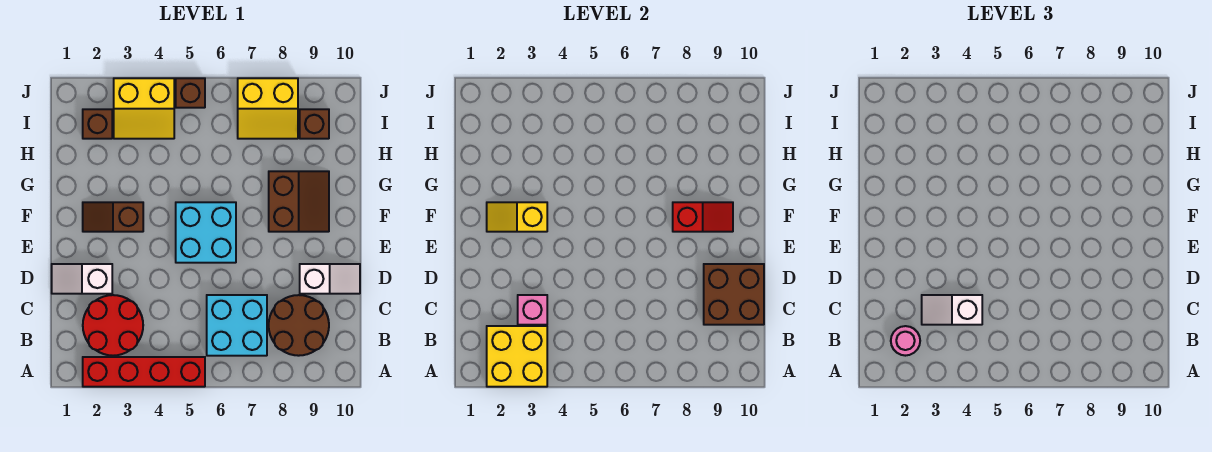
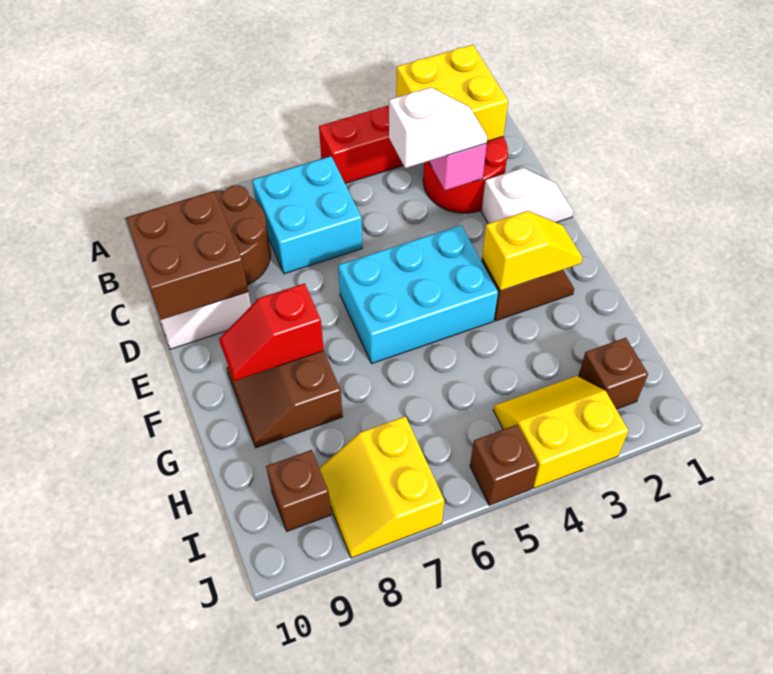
pink round brick B2 level 3 -> none
cyan brick E5:F6 level 1 -> cyan brick E4:F6 level 1
yellow slope I7:J8 level 1 top J -> yellow slope I7:J8 level 1 top 7

